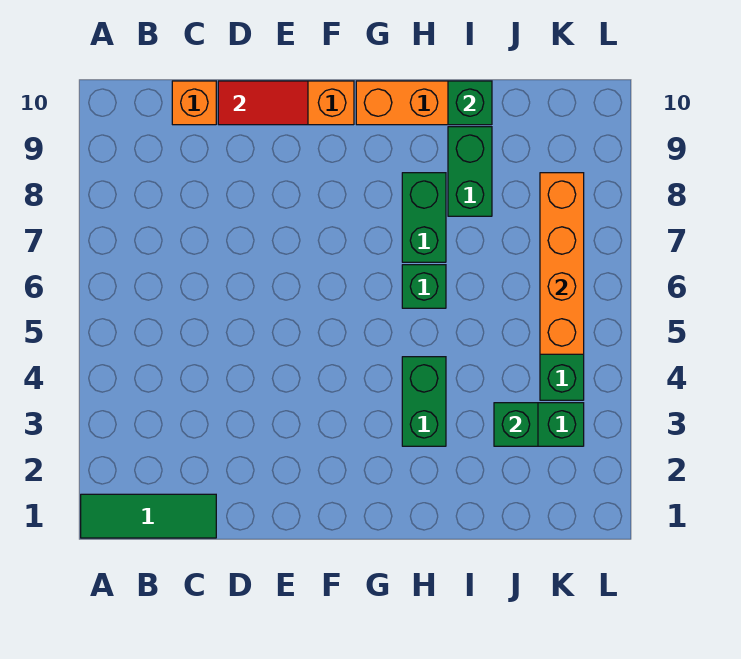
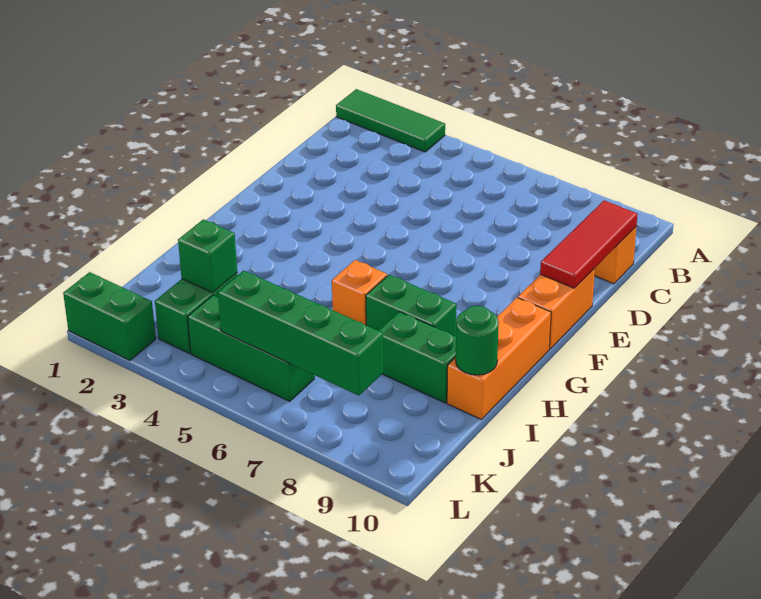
green tile A1:C1 level 1 -> green tile A1:A3 level 1
red tile D10:E10 level 2 -> red tile C10:E10 level 2
green brick H3:H4 level 1 -> green brick L1:L2 level 1
green brick H6 level 1 -> orange brick H6 level 1
green brick I10 level 2 -> green round brick I10 level 2
orange brick K5:K8 level 2 -> green brick K5:K8 level 2

